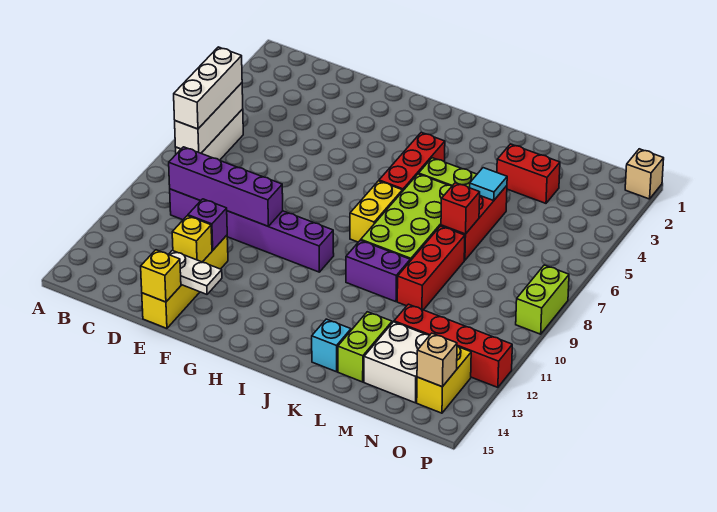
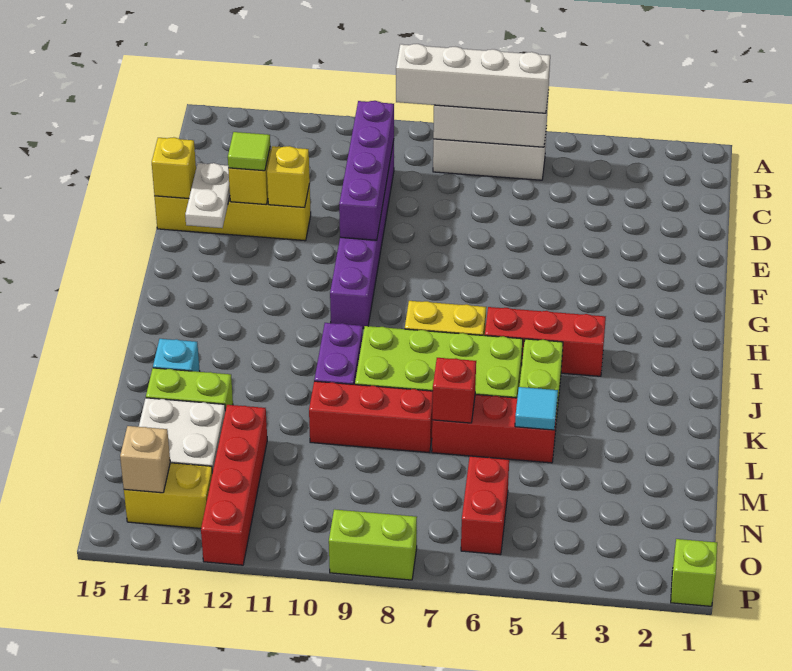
white brick B6:B8 level 3 -> white brick B6:B9 level 3
purple brick E12 level 2 -> yellow brick E12 level 2
none -> lime tile E13 level 3
red brick L3:M3 level 1 -> red brick N6:O6 level 1
tan brick P1 level 1 -> lime brick P1 level 1

